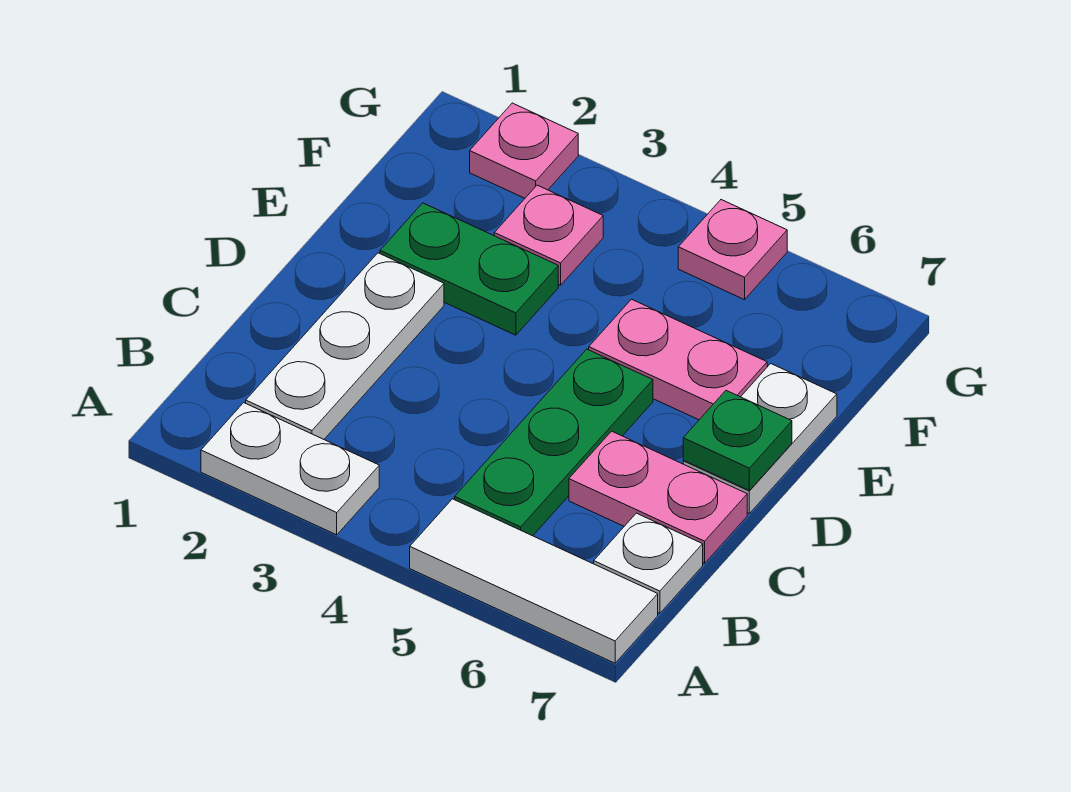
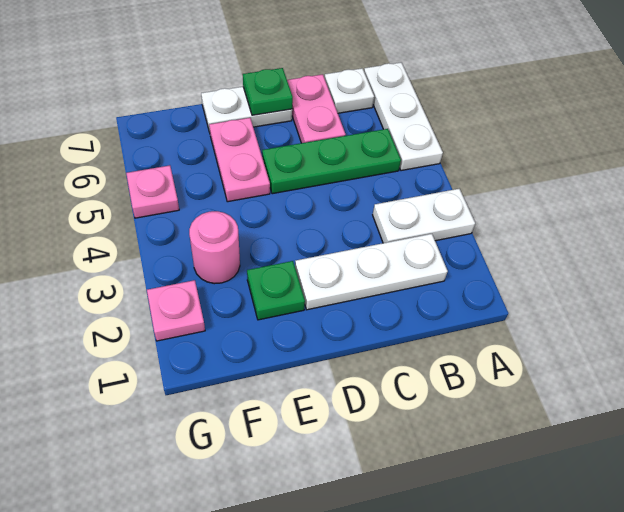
white plate A2:A3 level 1 -> white plate A3:B3 level 1
white tile A5:A7 level 1 -> white plate A5:A7 level 1
green plate E2:E3 level 1 -> green plate E2 level 1
pink plate F3 level 1 -> pink round brick F3 level 1

